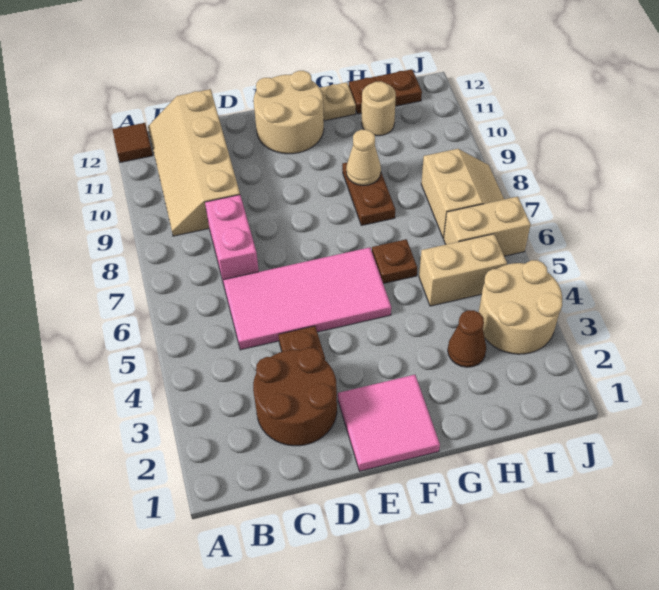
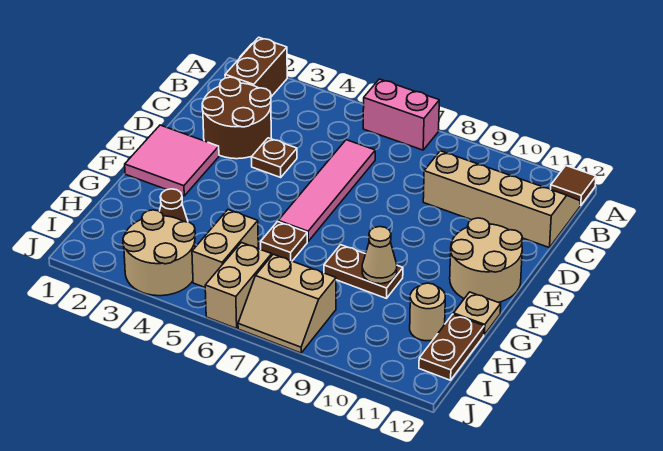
none -> brown brick A2:B2 level 1
pink tile C5:F6 level 1 -> pink tile C6:F6 level 1
pink brick C7:C8 level 1 -> pink brick A6:A7 level 1

